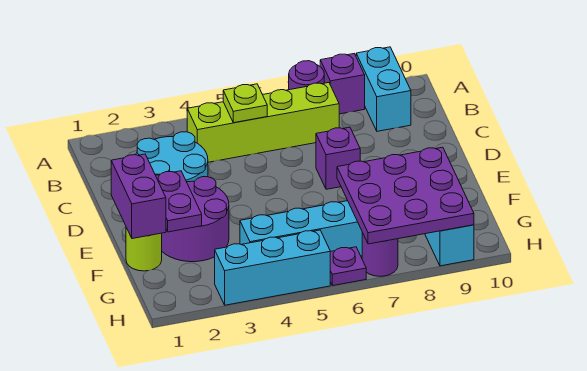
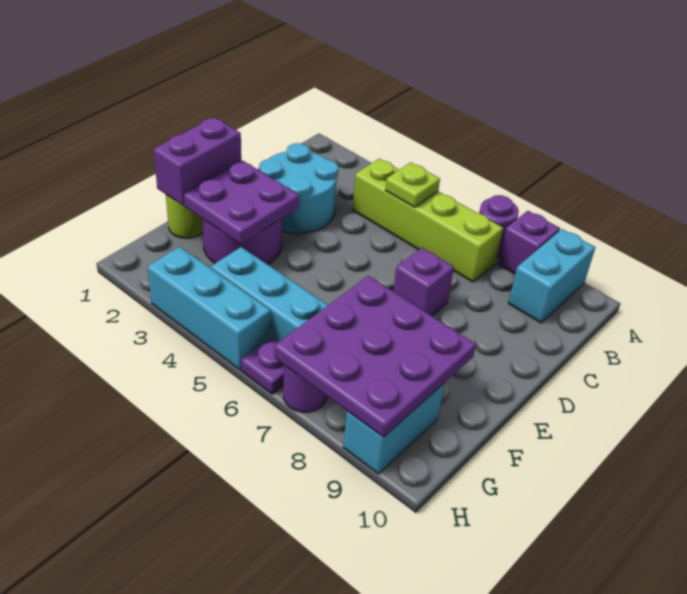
purple plate E2:F2 level 2 -> purple plate E2:F3 level 2

